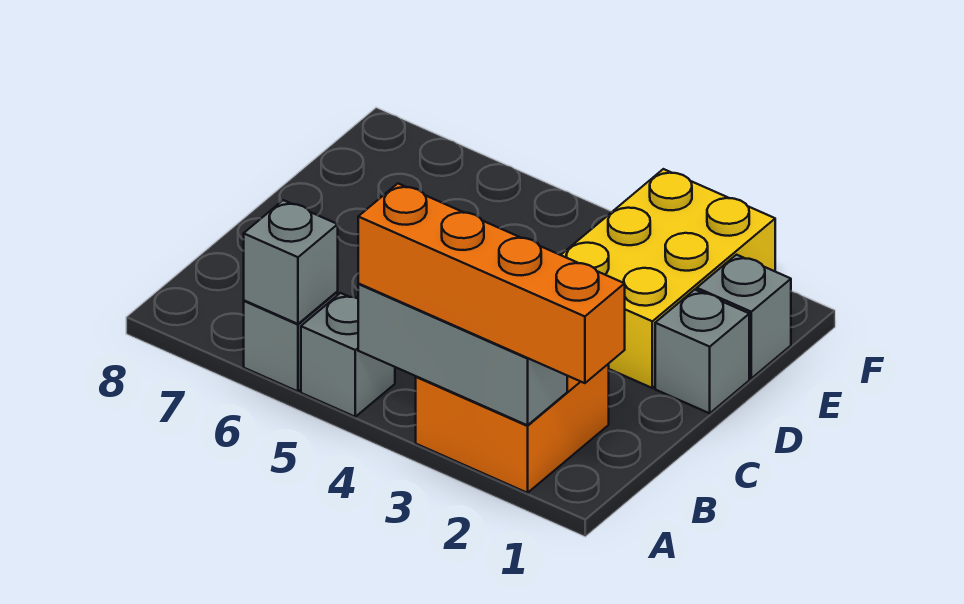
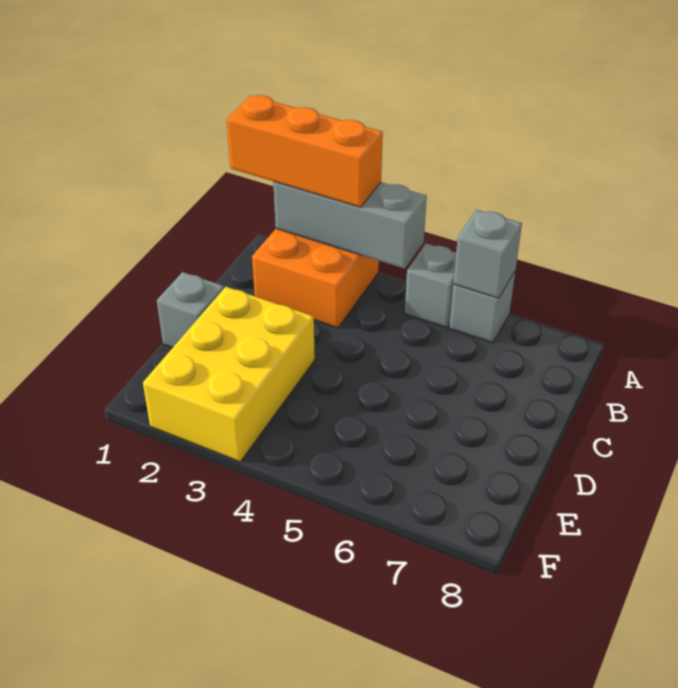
orange brick A1:A4 level 3 -> orange brick A1:A3 level 3
grey brick E1 level 1 -> none

